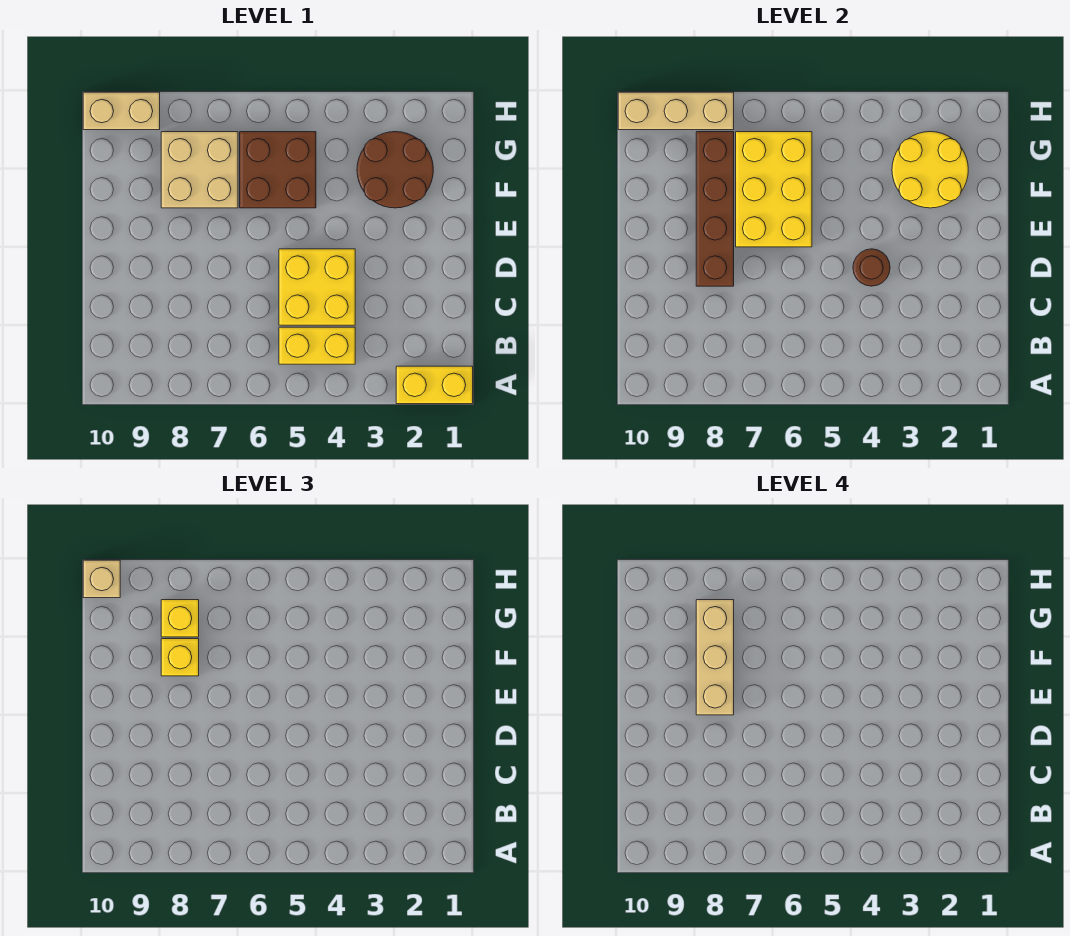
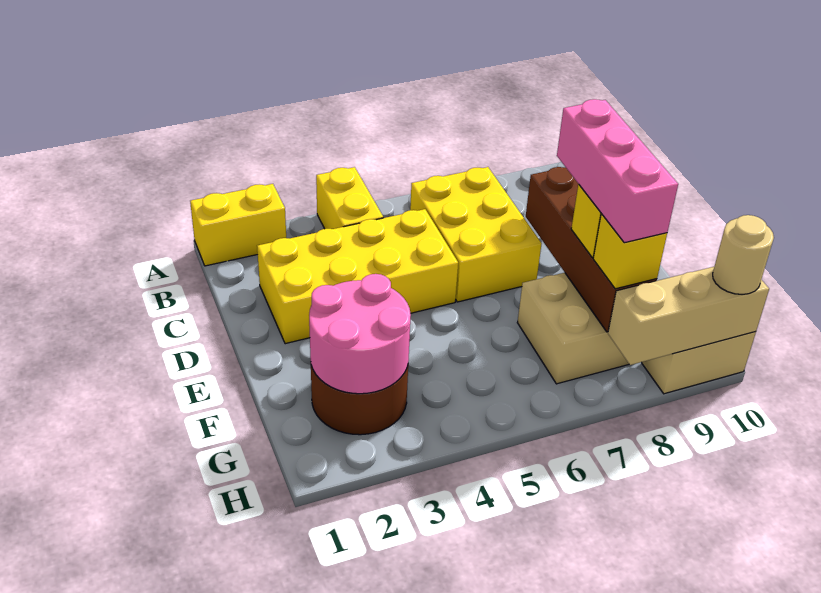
yellow brick B4:B5 level 1 -> yellow brick A4:B4 level 1
yellow brick C4:D5 level 1 -> yellow brick C2:D5 level 1
brown round brick D4 level 2 -> none
yellow brick E6:G7 level 2 -> yellow brick B6:D7 level 1
tan brick E8:G8 level 4 -> pink brick E8:G8 level 4
yellow round brick F2:G3 level 2 -> pink round brick F2:G3 level 2
brown brick F5:G6 level 1 -> none
tan brick H10 level 3 -> tan round brick H10 level 3

